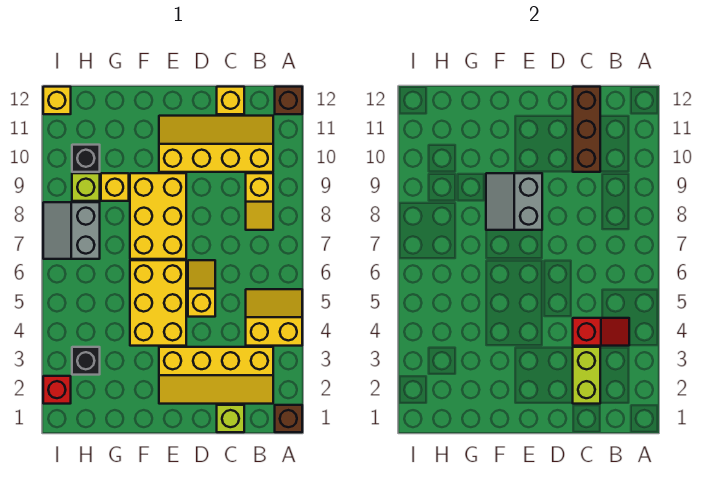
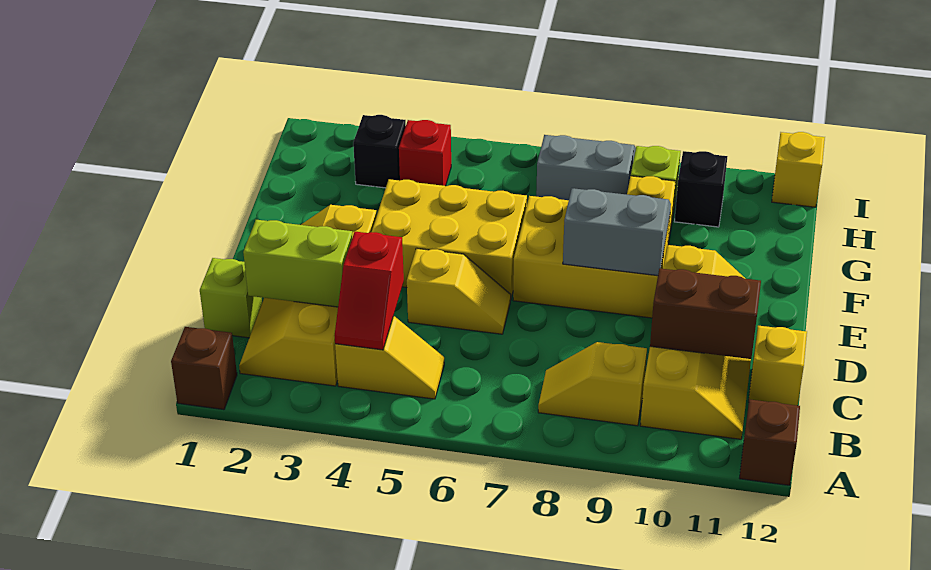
yellow slope A4:B5 level 1 top 4 -> yellow slope B4:B5 level 1 top 4
brown brick C10:C12 level 2 -> brown brick C10:C11 level 2
red brick I2 level 1 -> red brick H4 level 1

